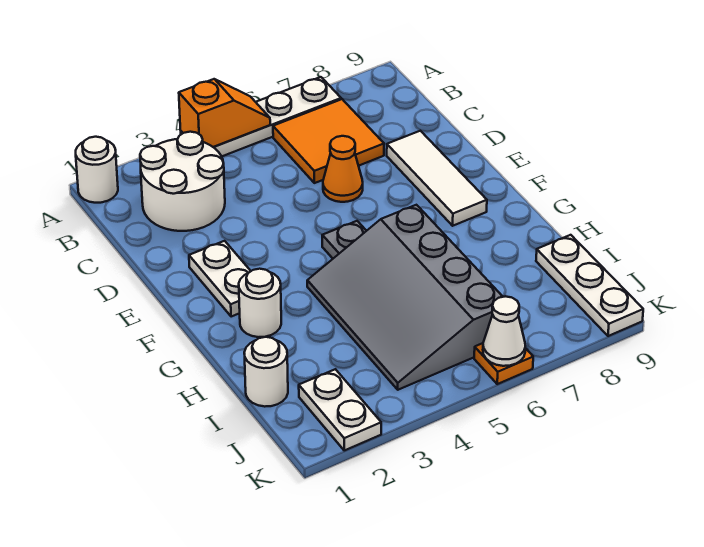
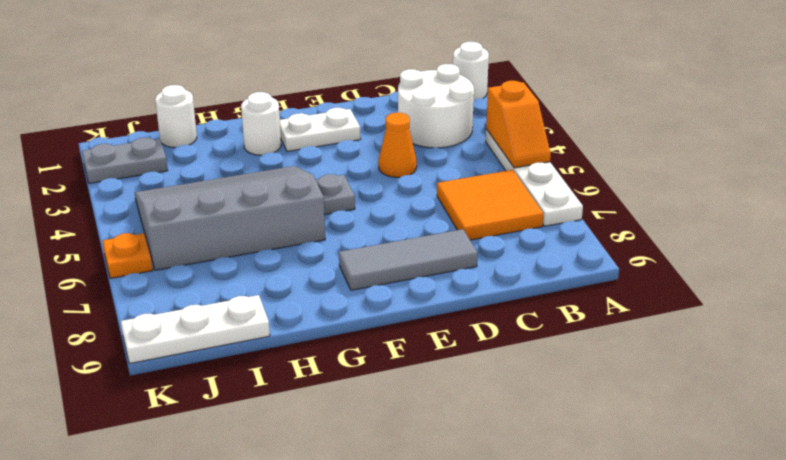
orange cone D6 level 1 -> orange cone D4 level 1
white tile D8:F8 level 1 -> grey tile D8:F8 level 1
white plate J2:K2 level 1 -> grey plate J2:K2 level 1
white cone K6 level 2 -> none

